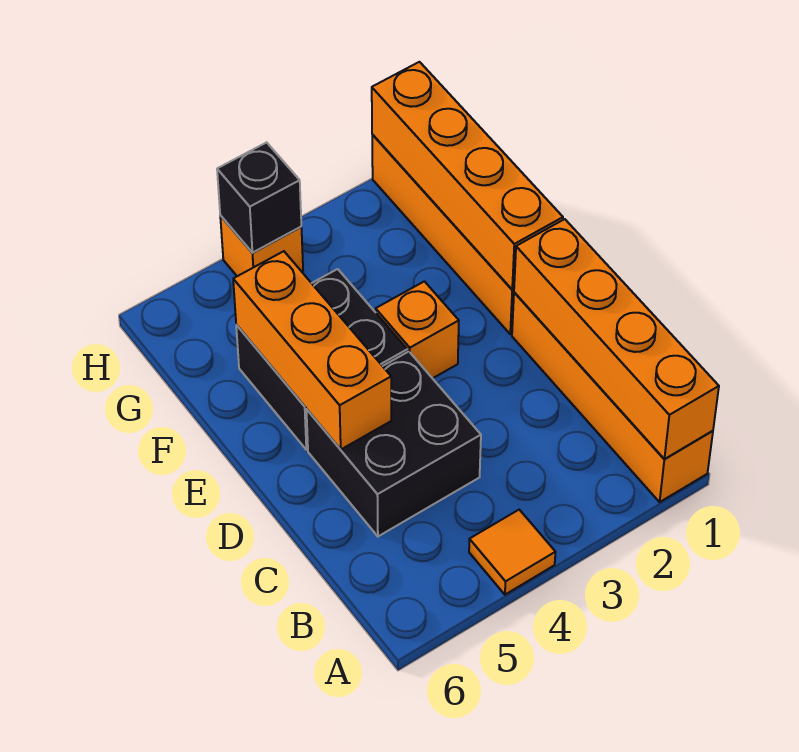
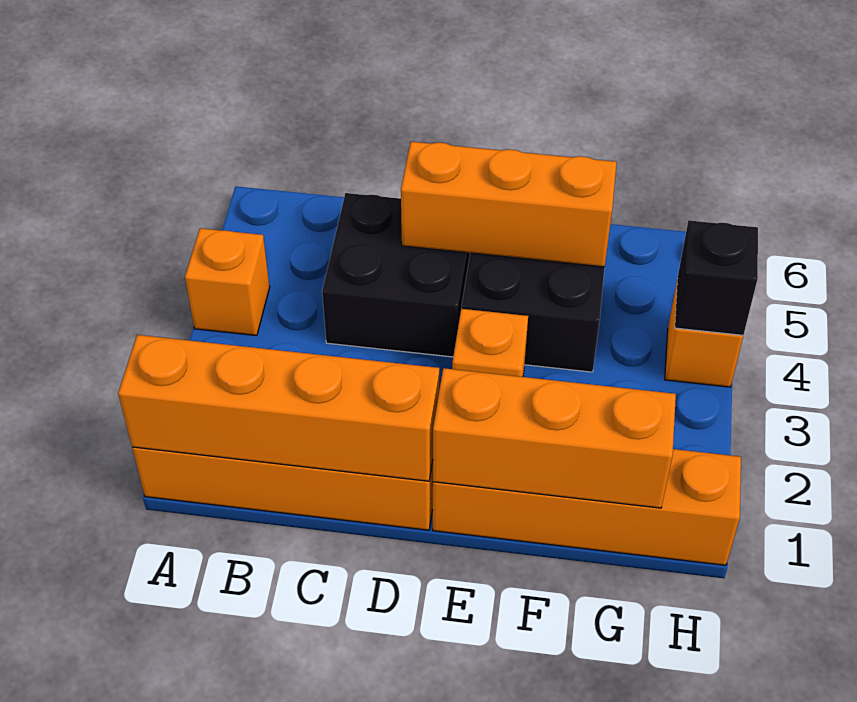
orange tile A4 level 1 -> orange brick A4 level 1
orange brick E1:H1 level 2 -> orange brick E1:G1 level 2

